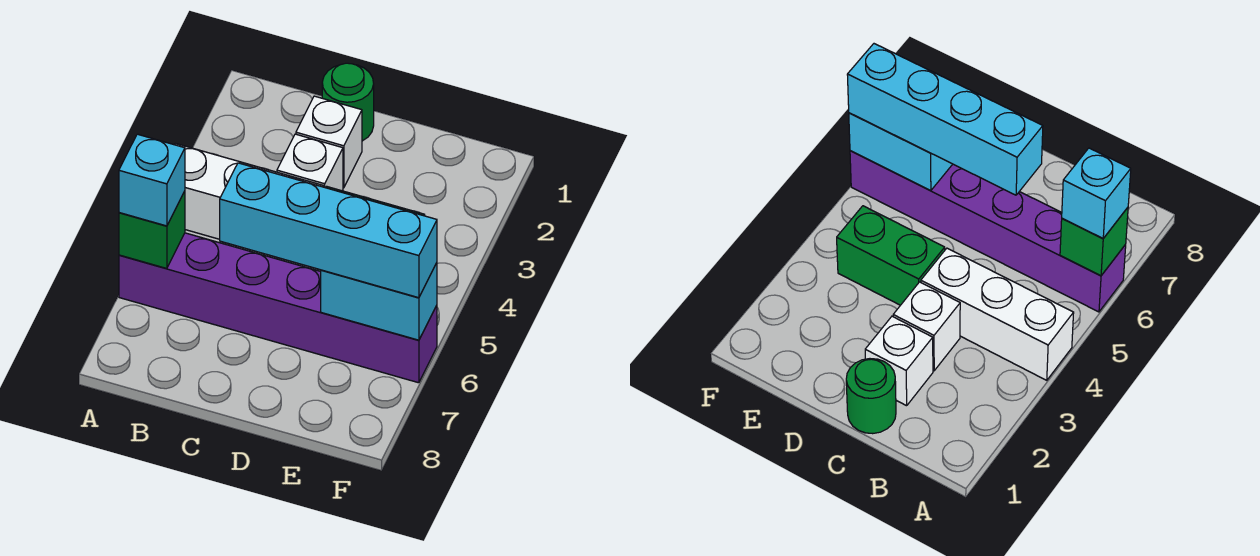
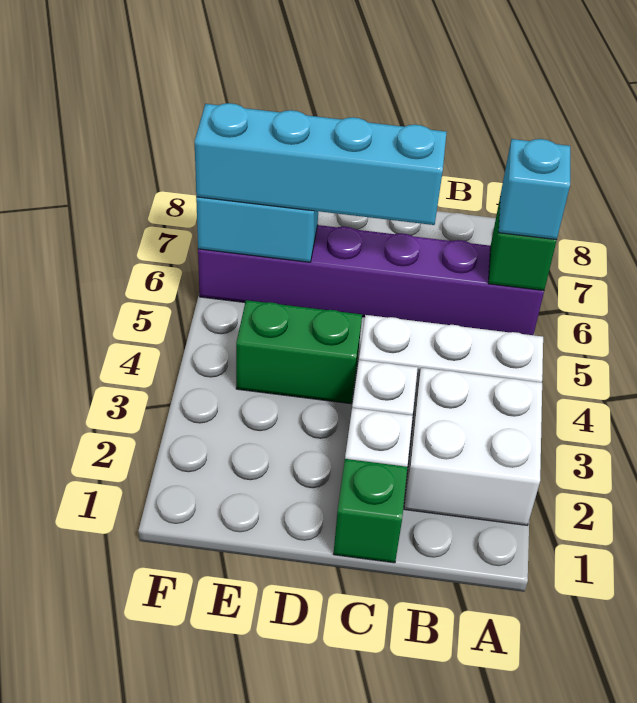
none -> white brick A2:B3 level 1
green round brick C1 level 1 -> green brick C1 level 1

